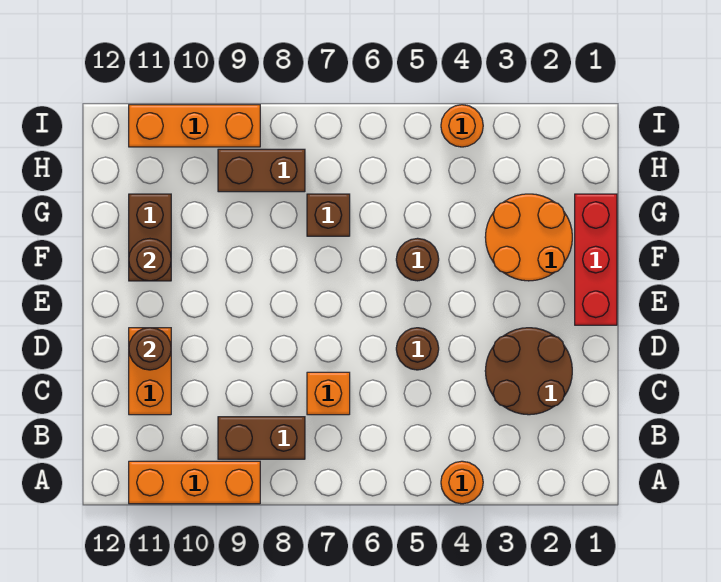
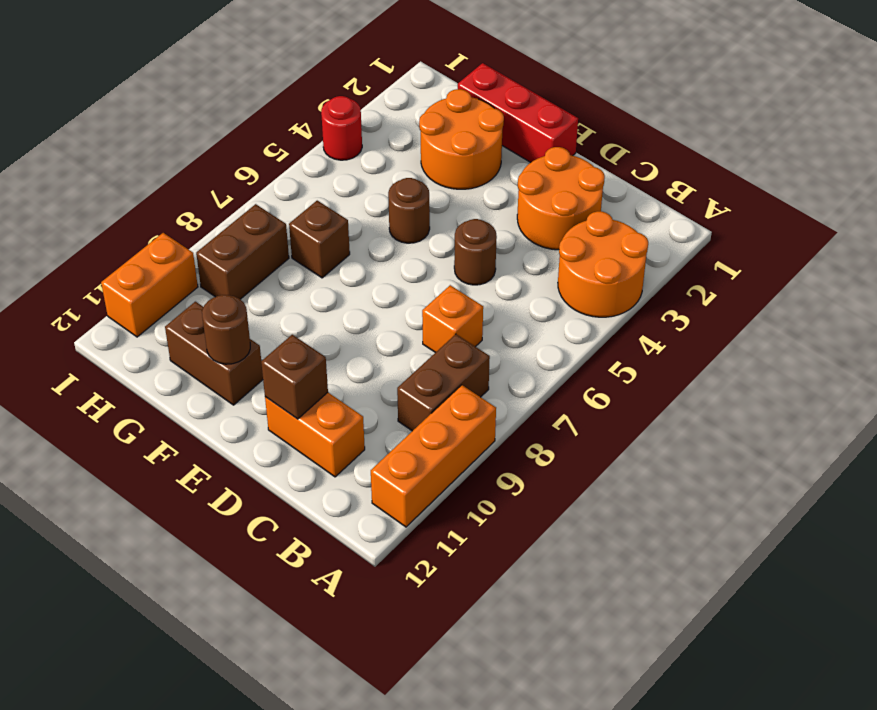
orange round brick A4 level 1 -> orange round brick A3:B4 level 1
brown round brick C2:D3 level 1 -> orange round brick C2:D3 level 1
brown round brick D11 level 2 -> brown brick D11 level 2
orange round brick I4 level 1 -> red round brick I4 level 1
orange brick I9:I11 level 1 -> orange brick I10:I11 level 1

